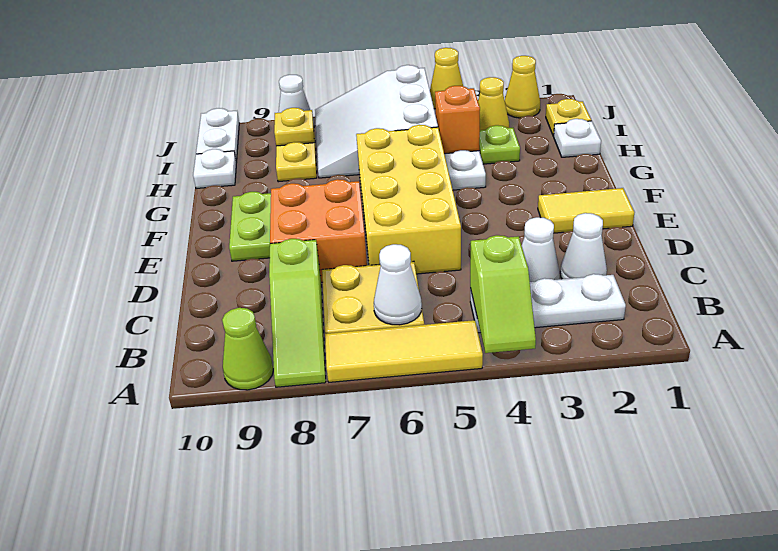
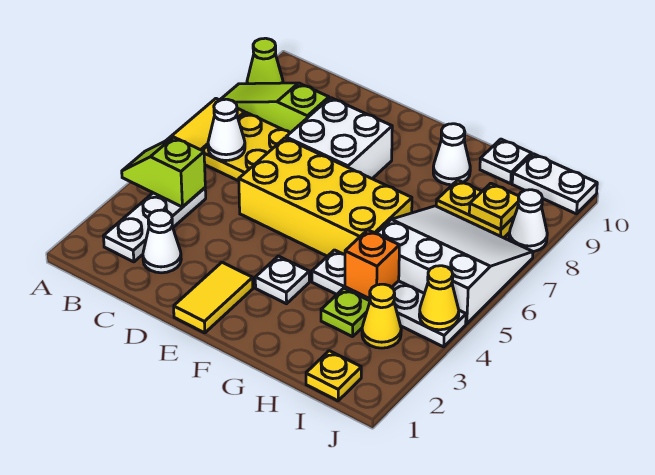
white cone C3 level 1 -> white cone G9 level 1
orange brick D7:E8 level 1 -> white brick D7:E8 level 1
lime plate E9:F9 level 1 -> none
white plate H1 level 1 -> white plate F3 level 1
yellow cone J2 level 1 -> none

